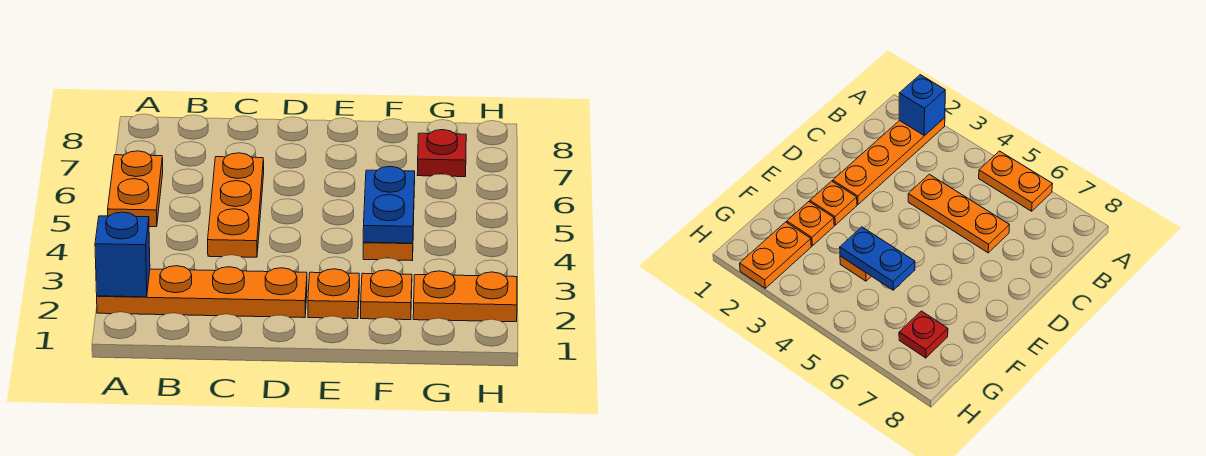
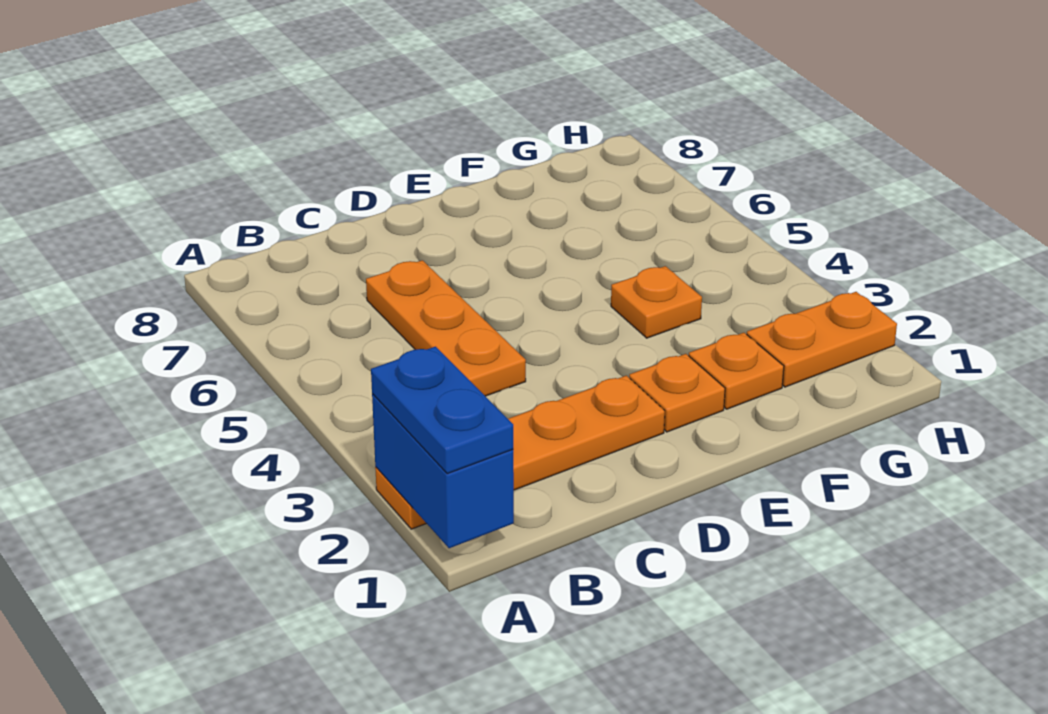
blue brick A2 level 2 -> blue brick A1:A2 level 2
orange plate A5:A6 level 1 -> none
blue plate F4:F5 level 2 -> blue plate A1:A2 level 3
red plate G7 level 1 -> none

